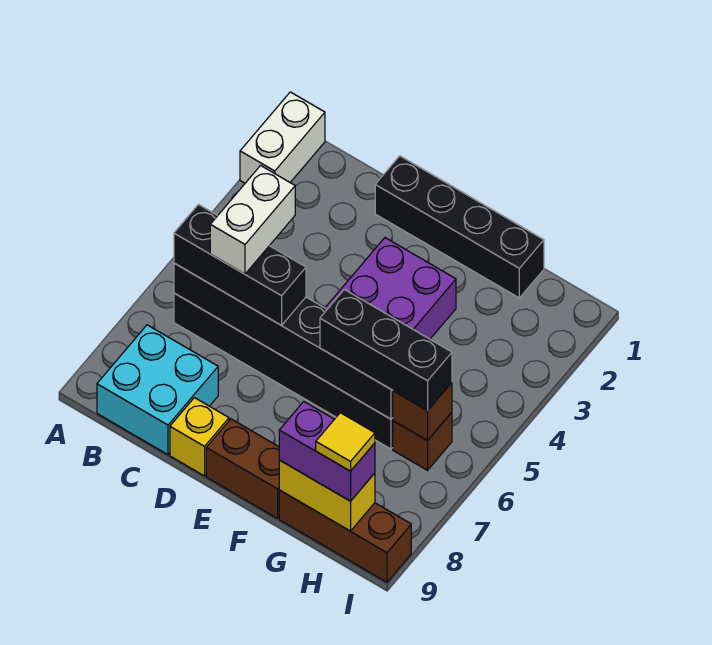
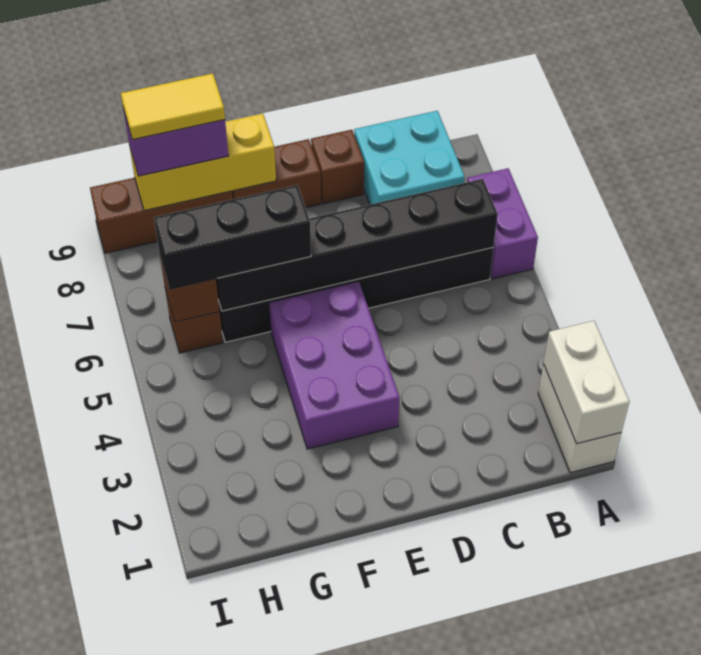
none -> purple brick A6:A7 level 1
black brick B6:D6 level 3 -> none
white brick C5:C6 level 4 -> white brick A1:A2 level 2
black brick D1:G1 level 1 -> none
yellow brick D9 level 1 -> brown brick D9 level 1
yellow brick G9:H9 level 2 -> yellow brick F9:H9 level 2
yellow tile H9 level 4 -> yellow tile G9:H9 level 4

